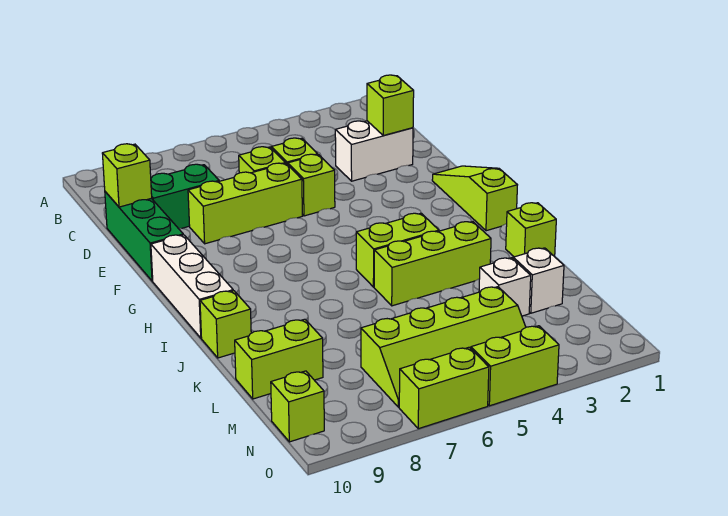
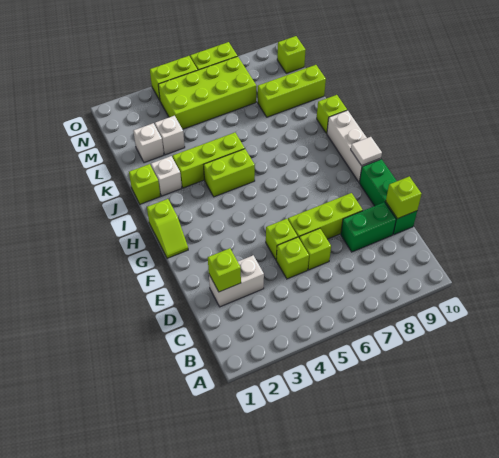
lime slope F1:H1 level 1 top H -> lime slope G1:H1 level 1 top H
none -> white tile G10 level 2
none -> white brick J2 level 1
lime brick L9:L10 level 1 -> lime brick L8:L10 level 1
lime slope M4:N7 level 1 top M -> lime brick M4:N7 level 1

